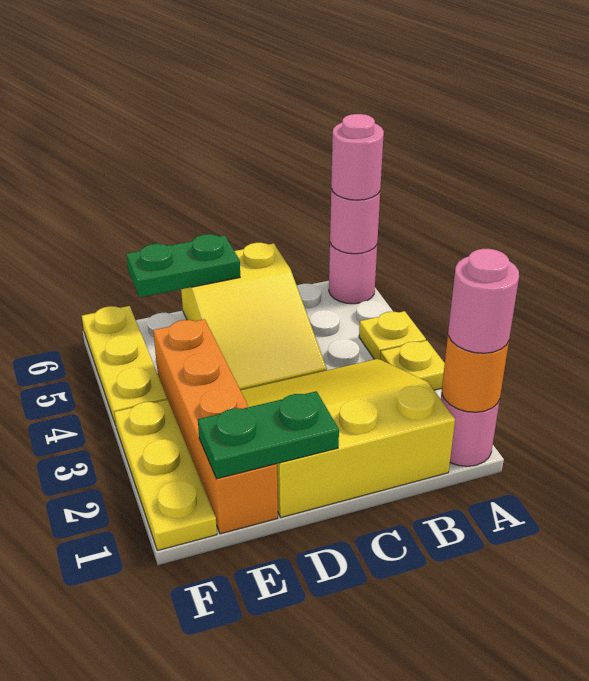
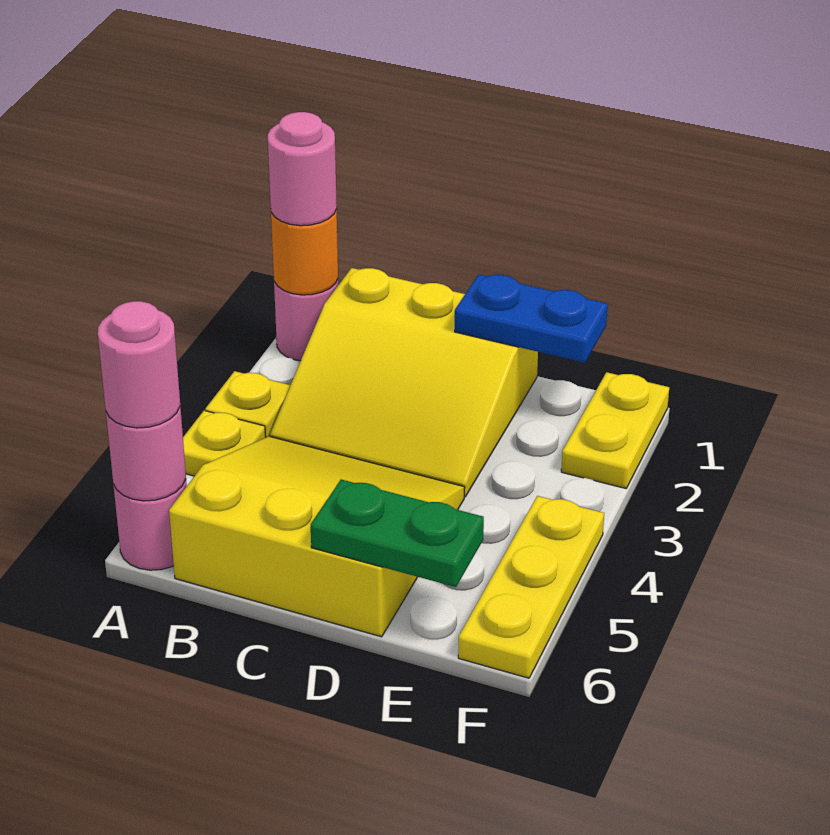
yellow slope C4:D6 level 1 top 6 -> yellow slope B4:D6 level 1 top 6
green plate D1:E1 level 2 -> blue plate D1:E1 level 2
orange brick E1:E4 level 1 -> none
yellow plate F1:F3 level 1 -> yellow plate F1:F2 level 1

